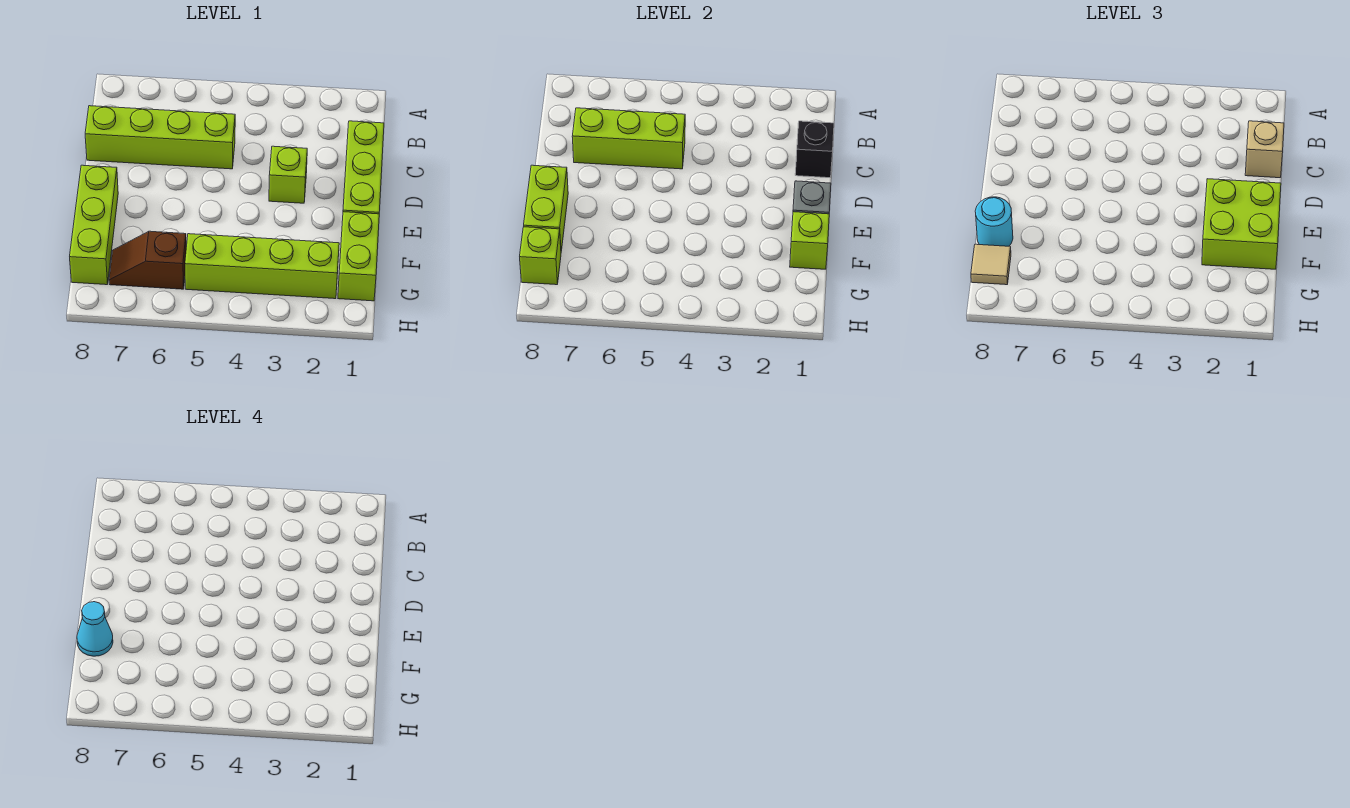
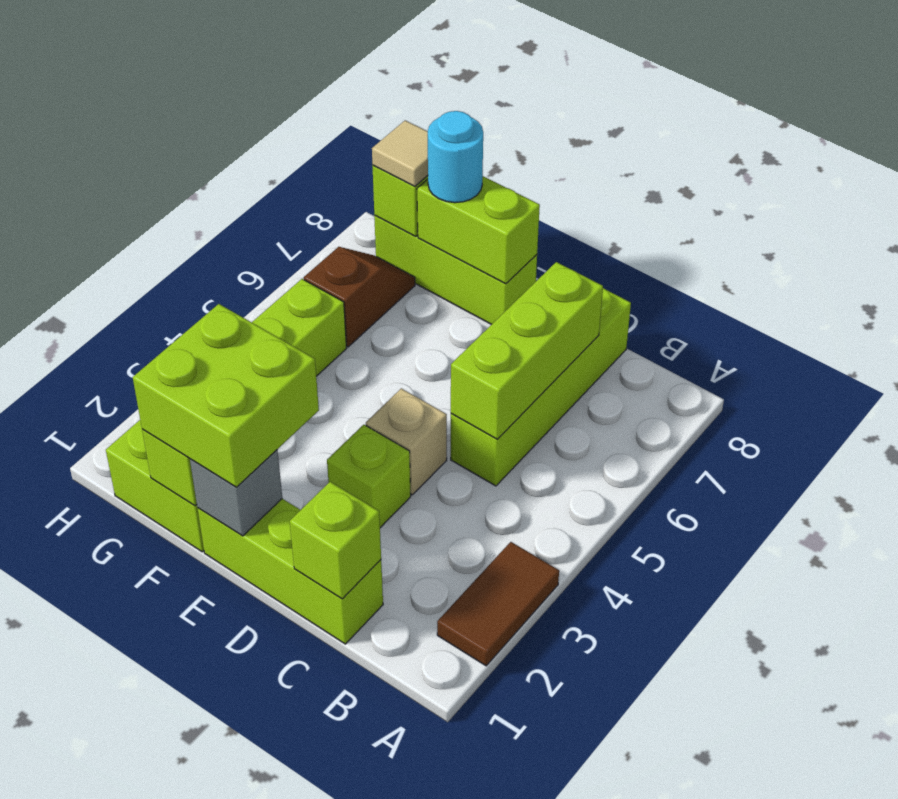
none -> brown tile A2:A3 level 1
black brick C1 level 2 -> lime brick C1 level 2
tan brick C1 level 3 -> tan brick D4 level 1
cyan cone F8 level 4 -> none

